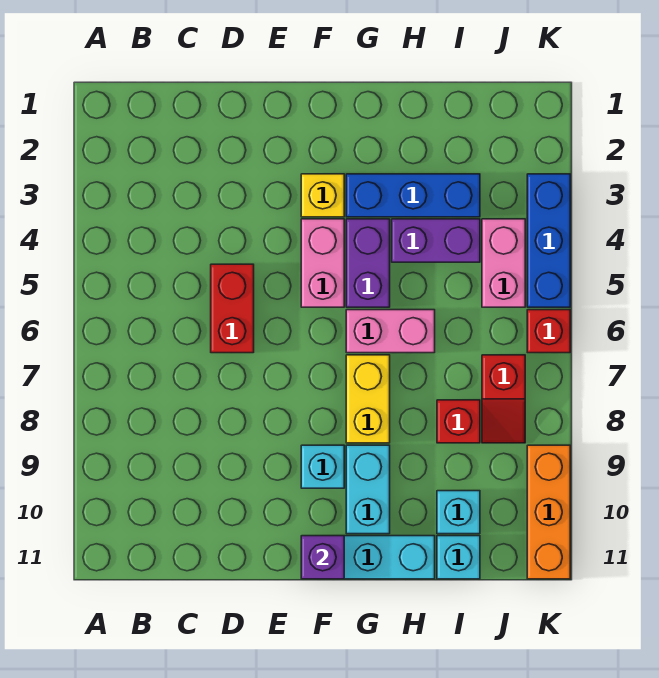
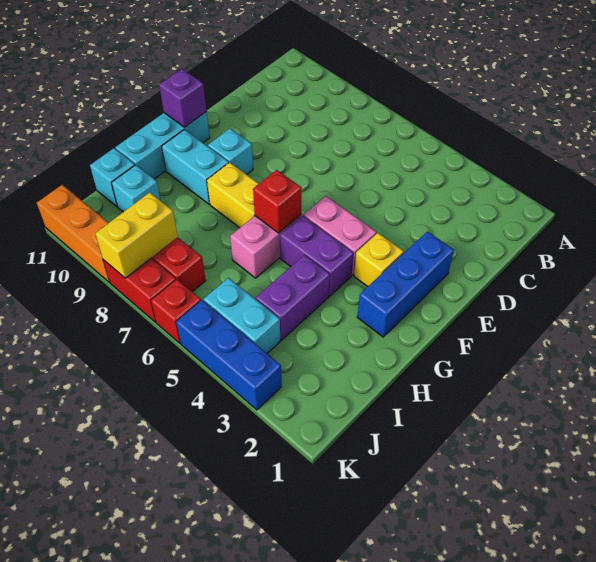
red brick D5:D6 level 1 -> red brick K7:K8 level 1
blue brick G3:I3 level 1 -> blue brick E2:G2 level 1
red brick I8 level 1 -> red brick G6 level 2
pink brick J4:J5 level 1 -> cyan brick J4:J5 level 1
none -> yellow brick J8:K8 level 2

